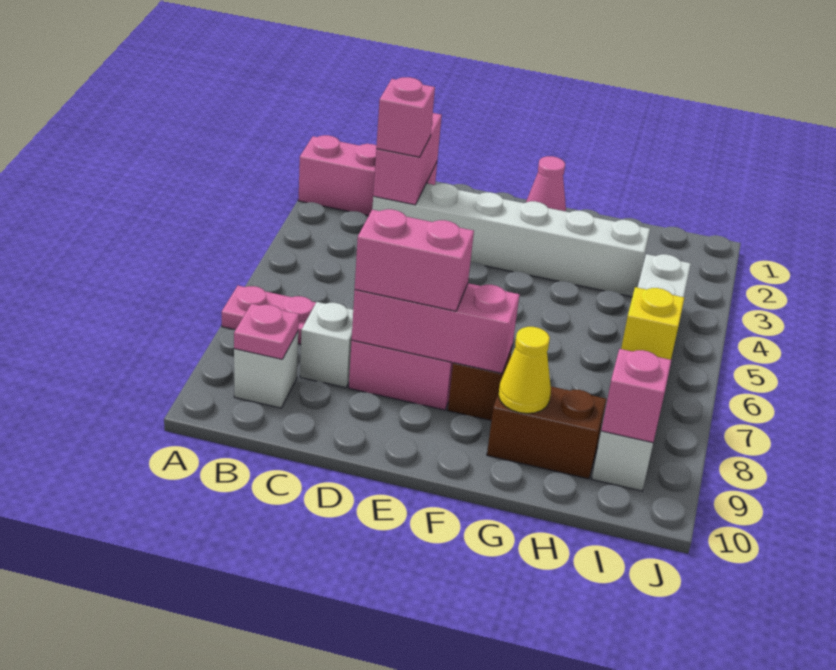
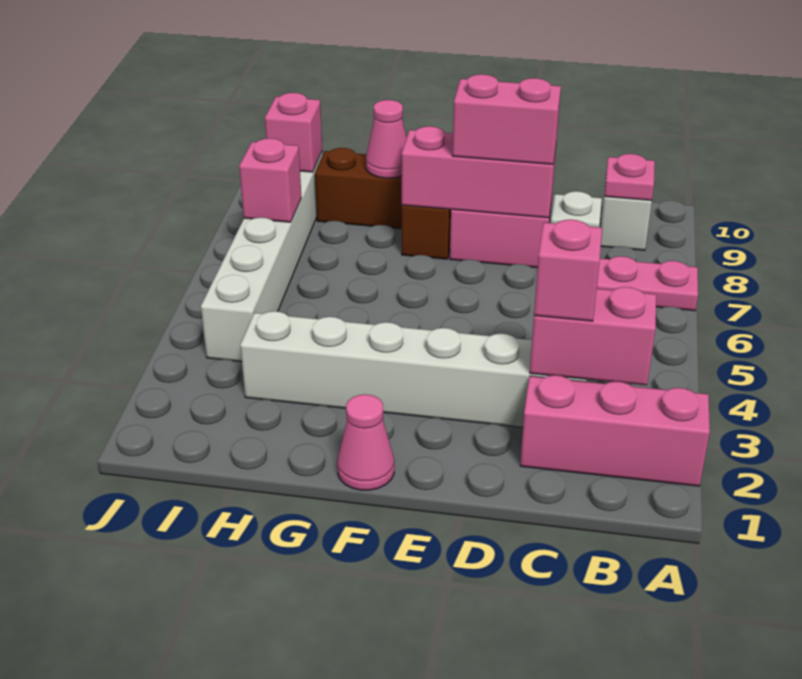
pink brick C2:C3 level 2 -> pink brick B3:C3 level 2
yellow cone G9 level 2 -> pink cone G9 level 2
yellow brick I7 level 2 -> pink brick I7 level 2

